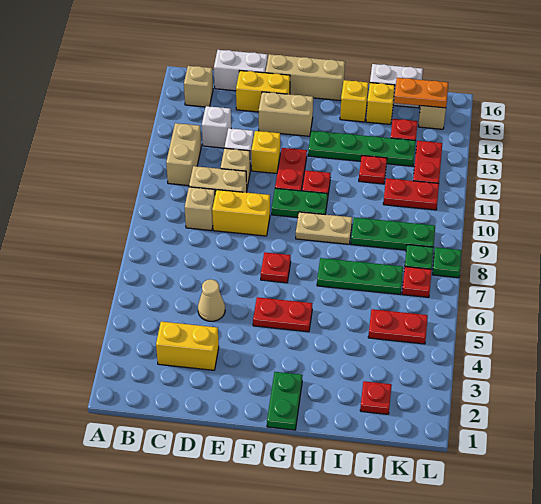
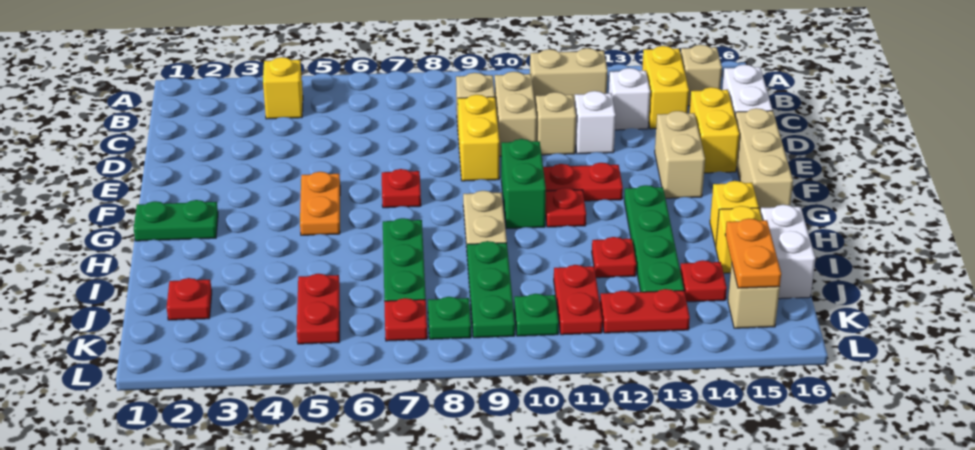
yellow brick C3:D3 level 1 -> yellow brick B14:C14 level 1
tan cone D5 level 1 -> none
yellow brick E12 level 1 -> yellow brick B4 level 1
red plate F5:G5 level 1 -> orange plate F5:G5 level 1
green plate F10:G10 level 1 -> green brick F10:G10 level 1
green plate L8 level 1 -> green plate K10 level 1

